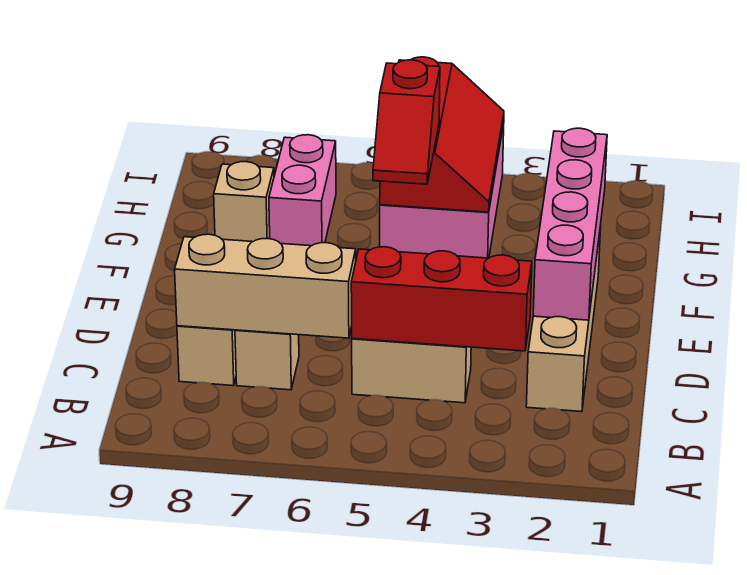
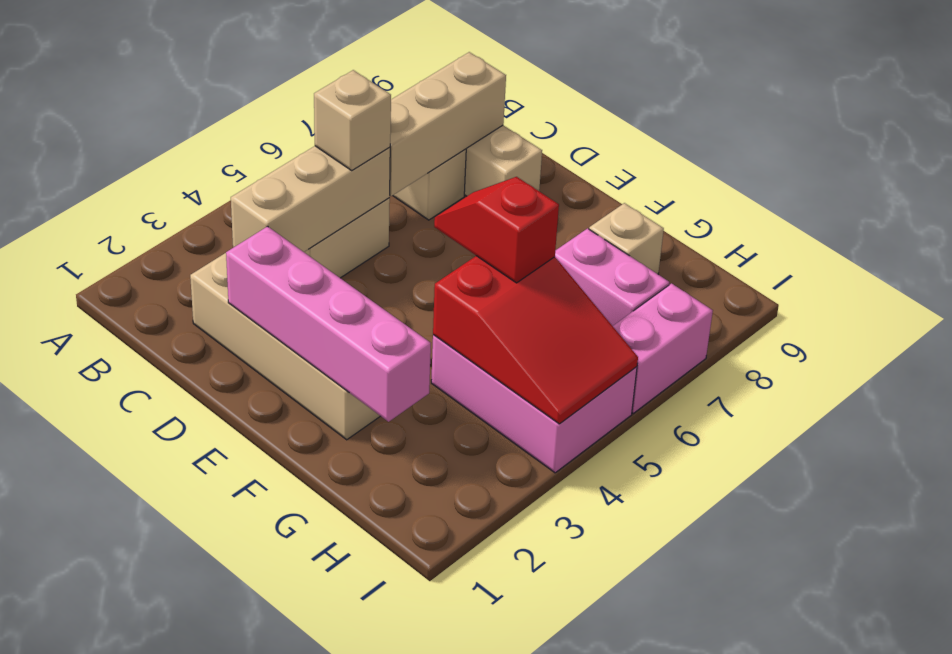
red brick C3:C5 level 2 -> tan brick C3:C5 level 2
none -> tan brick C5 level 3
red slope G4:I5 level 2 top 5 -> red slope G4:I5 level 2 top G
none -> pink brick I6:I7 level 1

